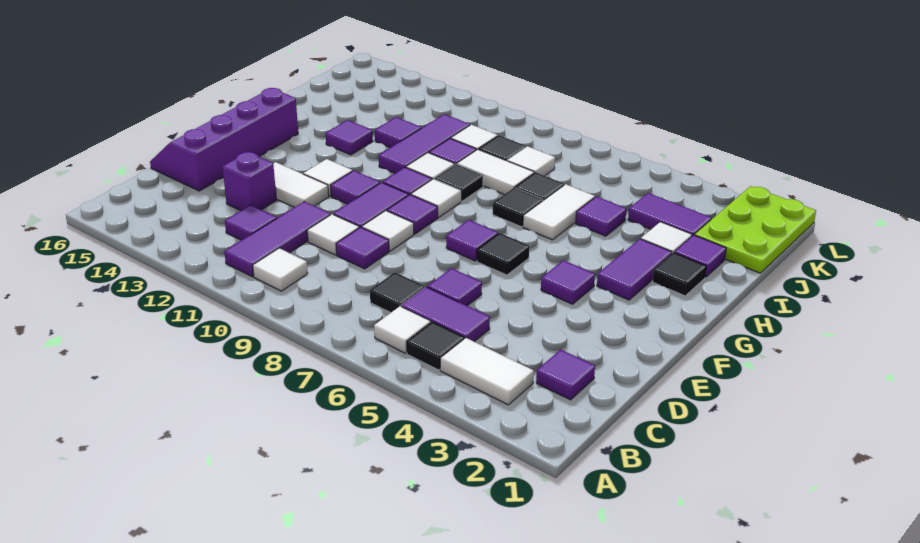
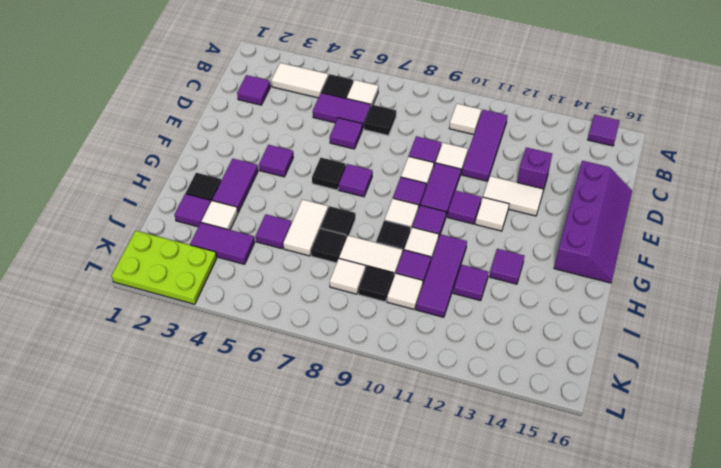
purple tile C12 level 1 -> purple tile A15 level 1
lime plate J1:L2 level 1 -> lime plate K1:L3 level 1

